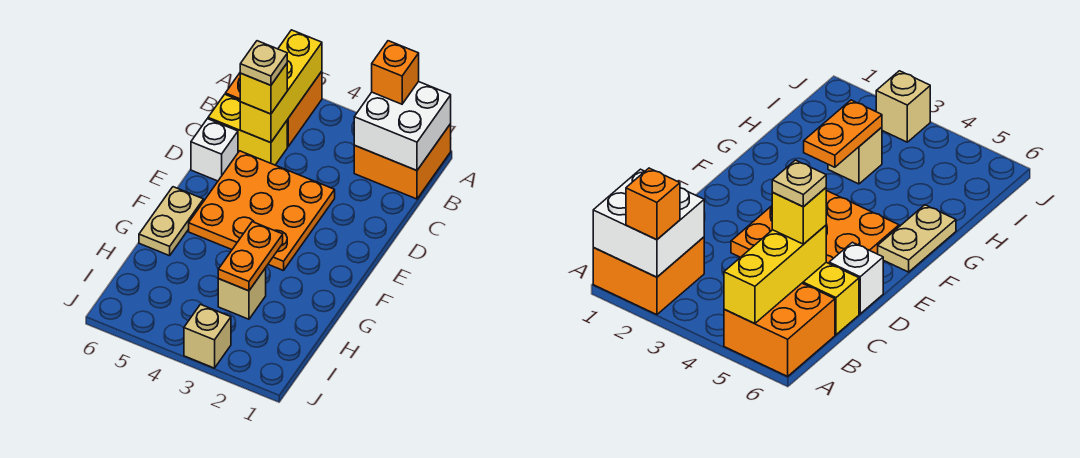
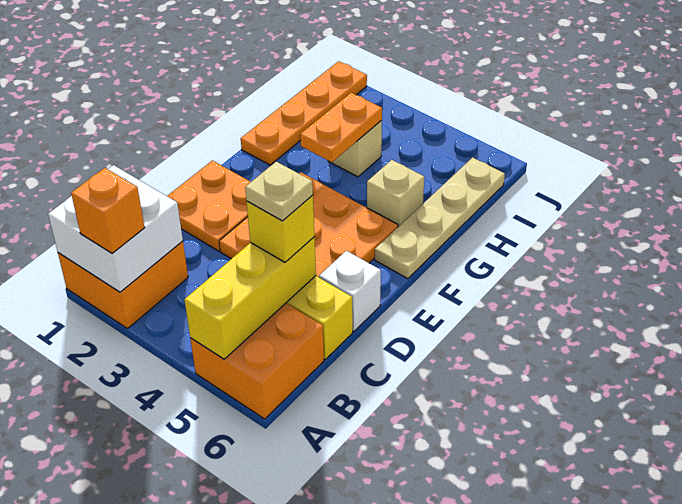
none -> orange plate D1:E2 level 1
tan plate F6:G6 level 1 -> tan plate F6:I6 level 1
none -> orange plate G1:J1 level 1
tan brick J3 level 1 -> tan brick G5 level 1

